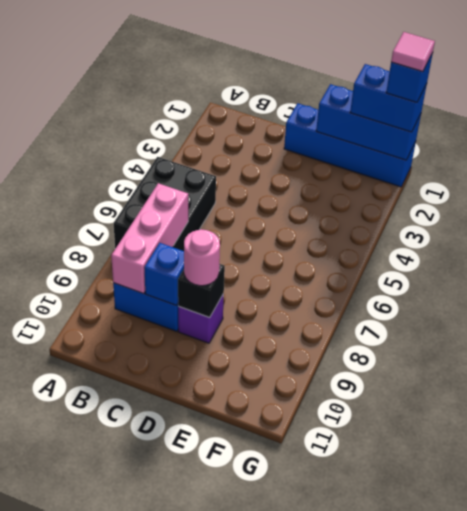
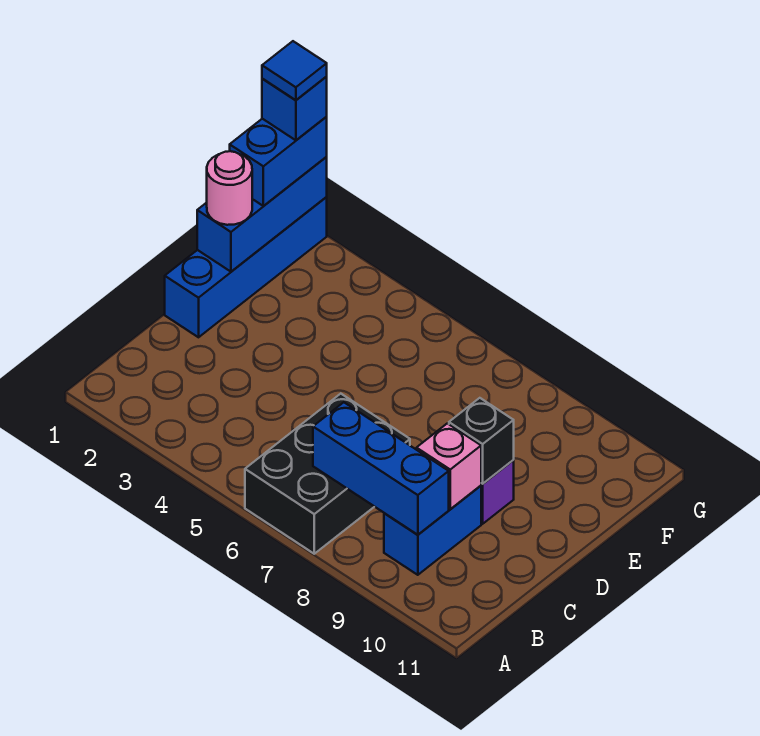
black brick A5:B7 level 1 -> black brick A6:C7 level 1
pink brick B7:B9 level 2 -> blue brick B7:B9 level 2
blue brick C9 level 2 -> pink brick C9 level 2
pink round brick D9 level 3 -> pink round brick E1 level 3
pink tile G1 level 5 -> blue tile G1 level 5

